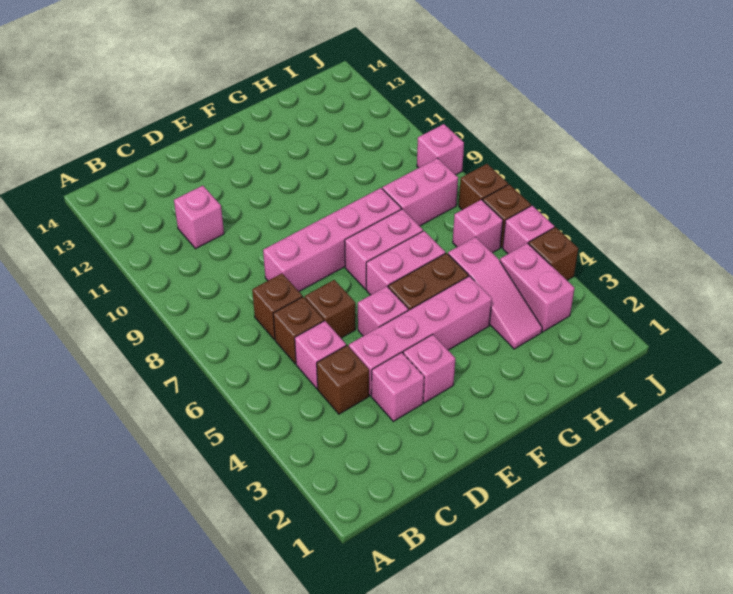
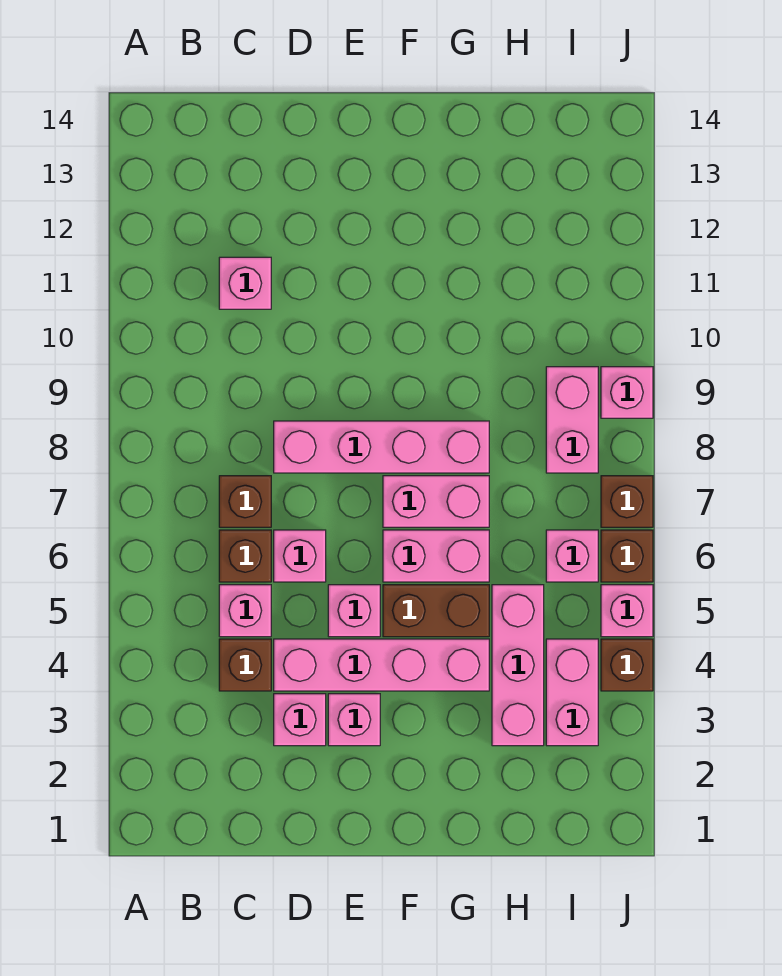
brown brick D6 level 1 -> pink brick D6 level 1
pink slope H3:H5 level 1 top 5 -> pink brick H3:H5 level 1
pink brick H8:I8 level 1 -> pink brick I8:I9 level 1

